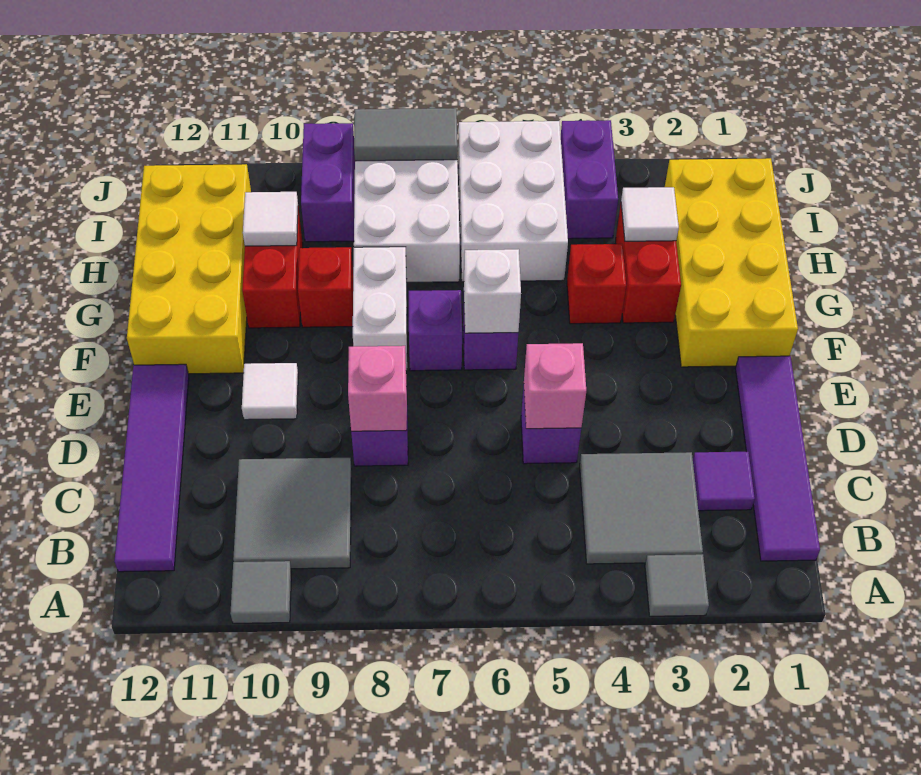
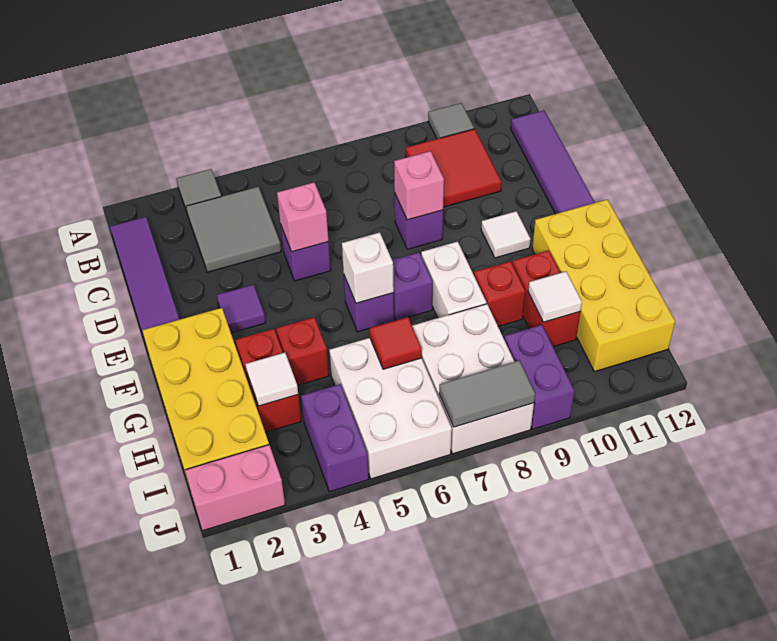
grey tile B9:C10 level 1 -> red tile B9:C10 level 1
purple tile C2 level 1 -> purple tile E3 level 1
none -> red tile H6 level 2
none -> pink brick J1:J2 level 1

